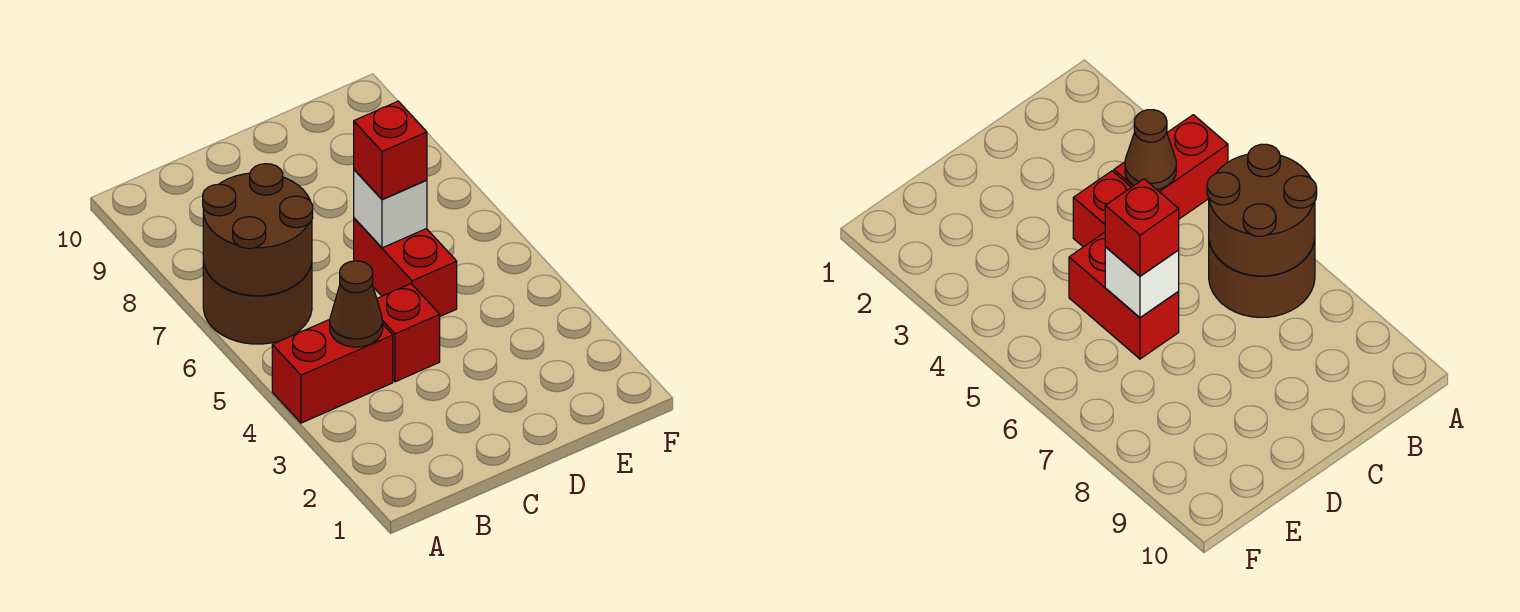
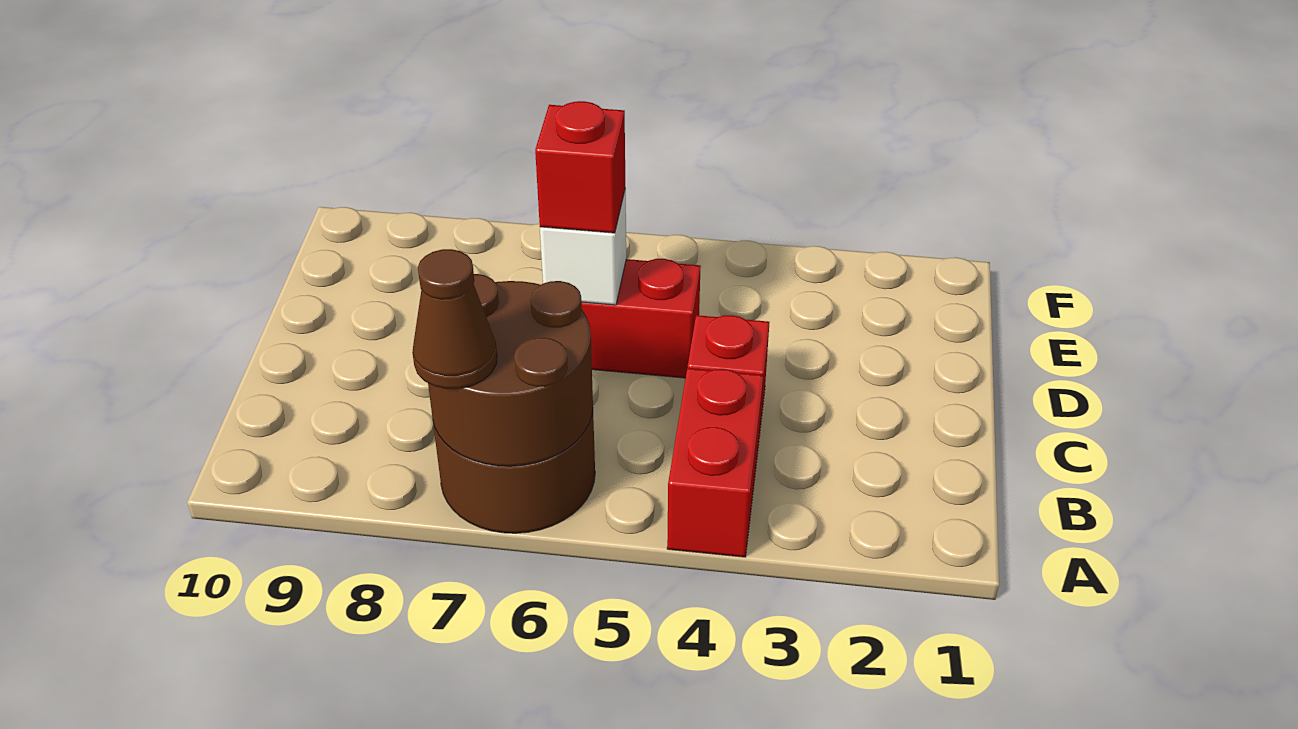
brown cone B4 level 2 -> brown cone A7 level 3

